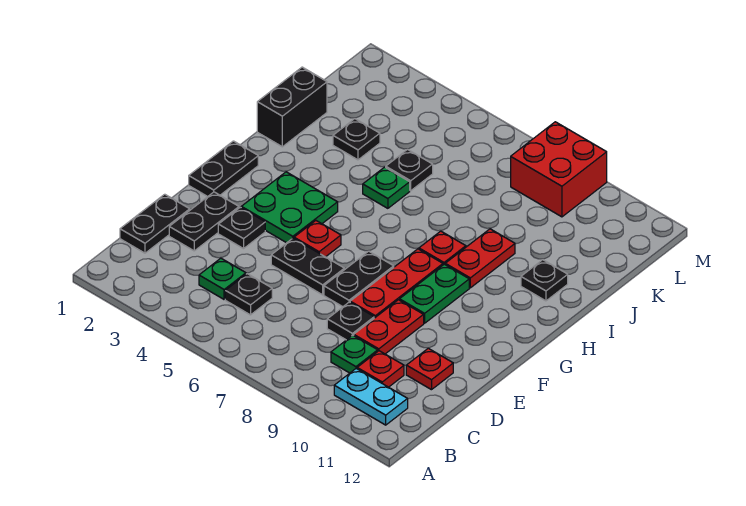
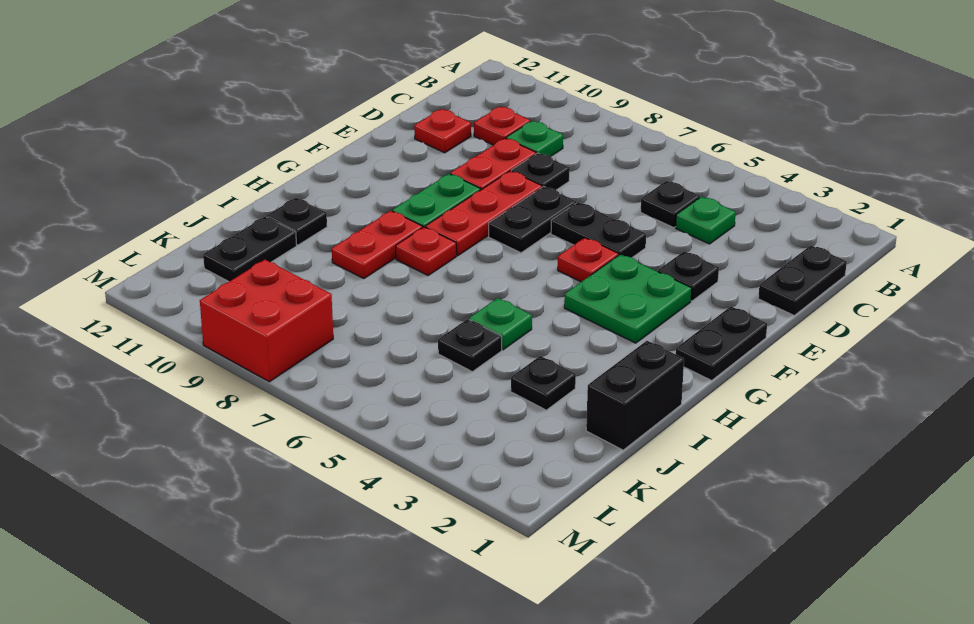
cyan plate B10:B11 level 1 -> none
black plate D2:E2 level 1 -> black plate J11:K11 level 1

